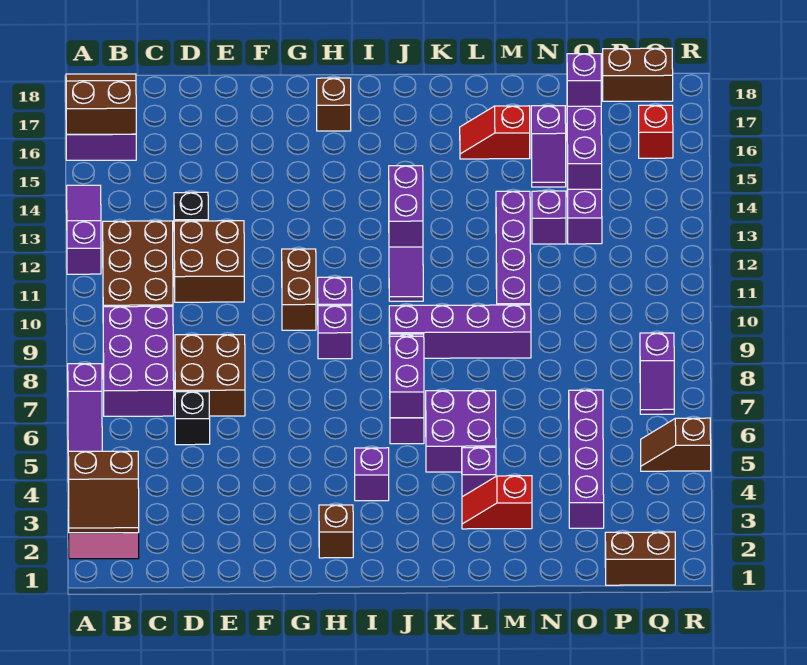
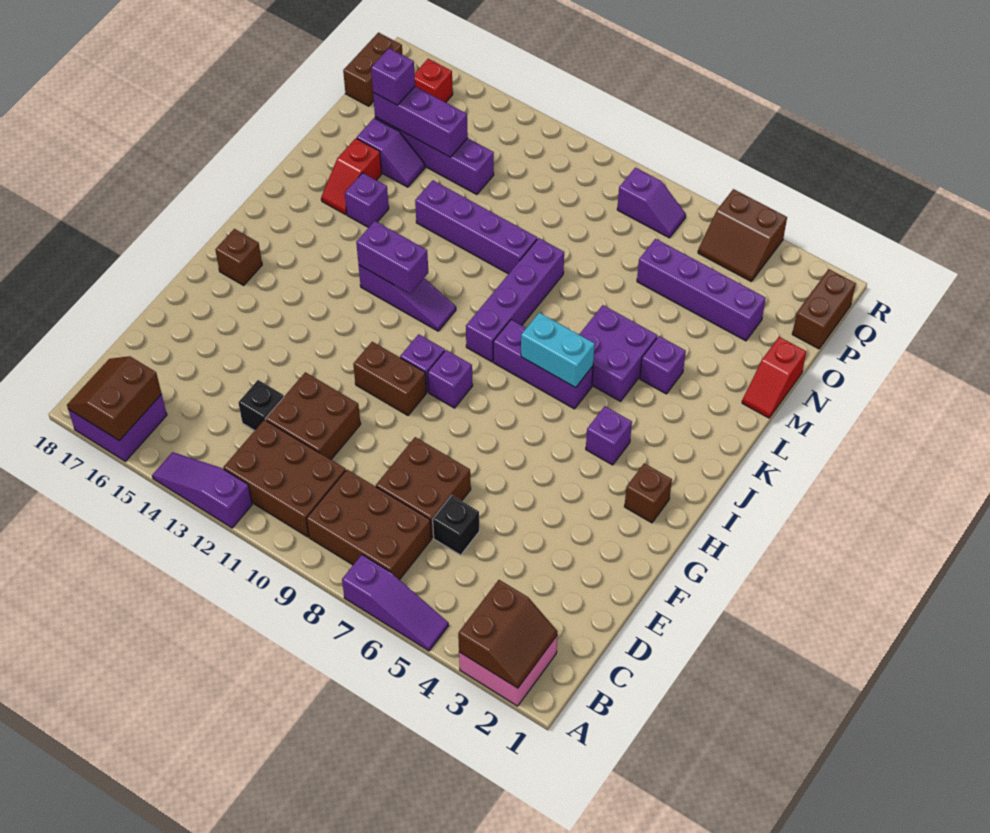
purple brick B7:C9 level 1 -> brown brick B7:C9 level 1
purple brick J6:J7 level 2 -> cyan brick J6:J7 level 2
red slope L3:M3 level 1 top M -> red slope M1:N1 level 1 top N
purple brick N13 level 1 -> purple brick L15 level 1
brown slope Q5:R5 level 1 top R -> brown slope Q4:R5 level 1 top R

